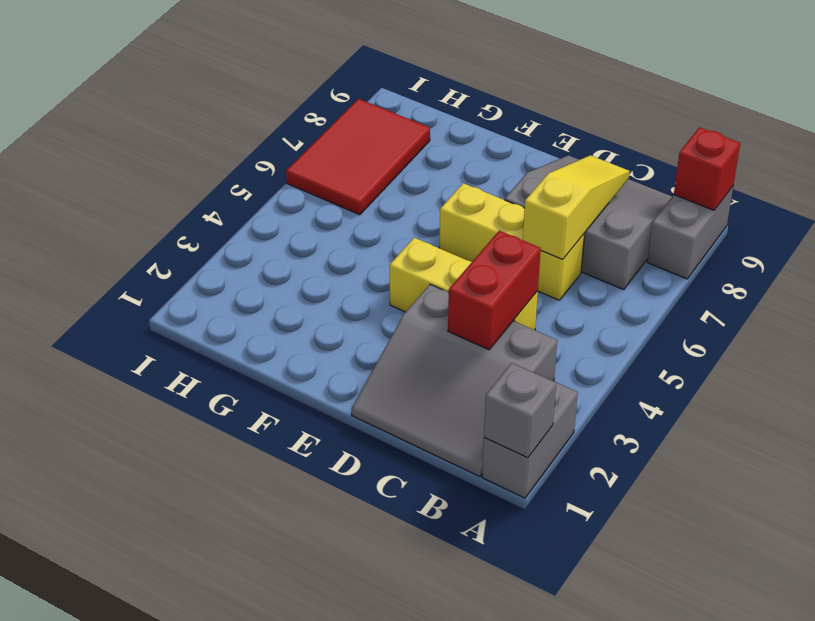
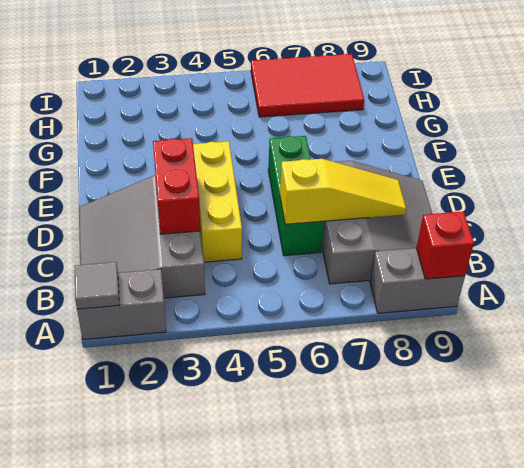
grey brick A1 level 2 -> grey tile A1 level 2
red brick C3:C4 level 2 -> red brick C3:D3 level 2
yellow brick C6:E6 level 1 -> green brick C6:E6 level 1

